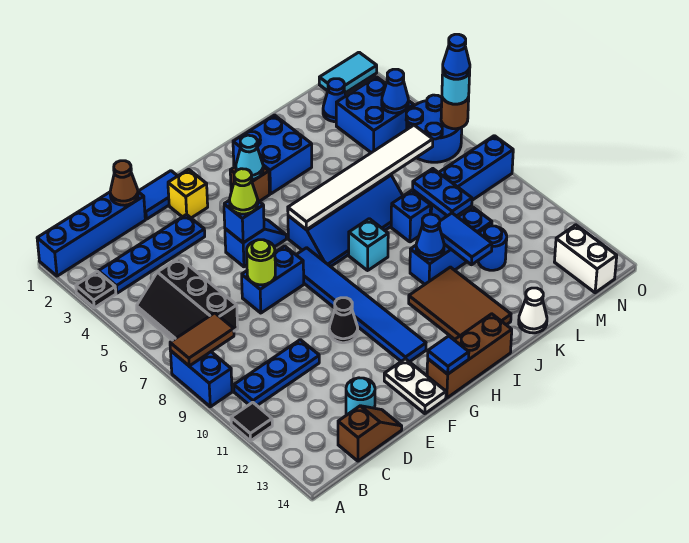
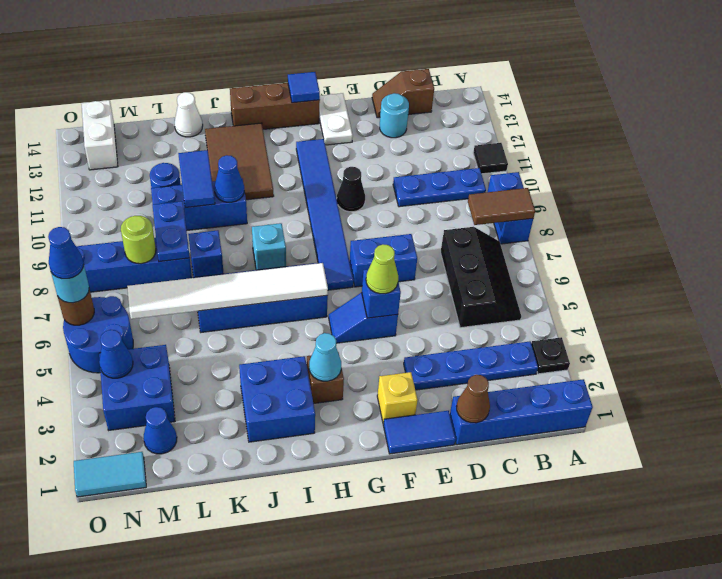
lime round brick E7 level 2 -> lime round brick M8 level 2

